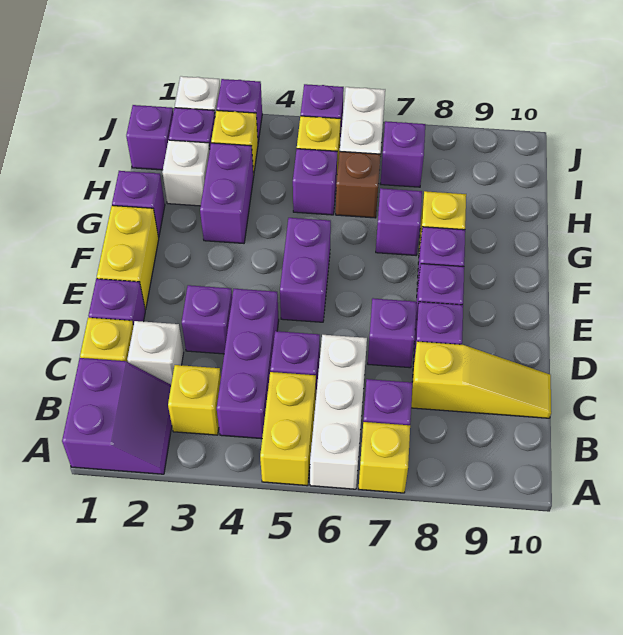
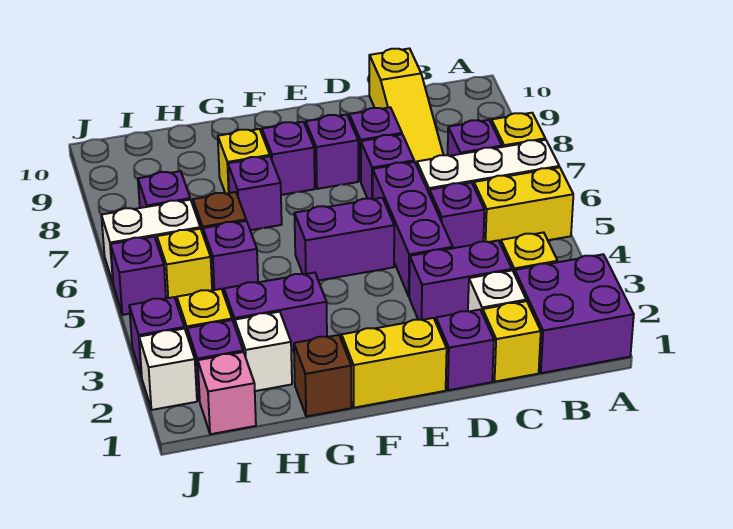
purple slope A1:B2 level 1 top 1 -> purple brick A1:B2 level 1
purple brick B4:D4 level 1 -> purple brick D4:D6 level 1
yellow slope C8:C10 level 1 top 8 -> yellow slope C8:C10 level 1 top 10
purple brick D3 level 1 -> purple brick C3:D3 level 1
purple brick G1 level 1 -> brown brick G1 level 1
purple brick I1 level 1 -> pink brick I1 level 1

